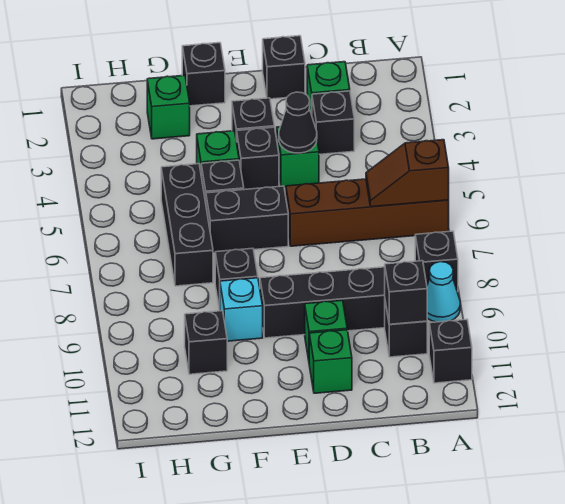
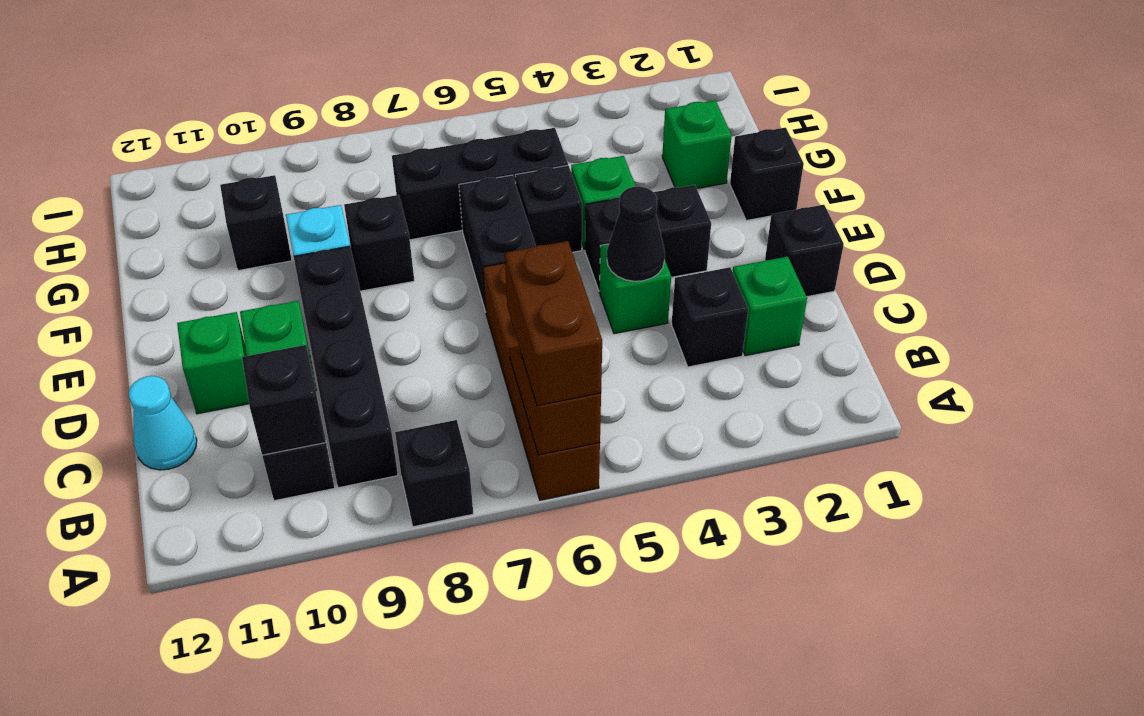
none -> brown brick A6:B6 level 3
cyan cone A9 level 1 -> cyan cone C12 level 1
black brick A11 level 1 -> none

